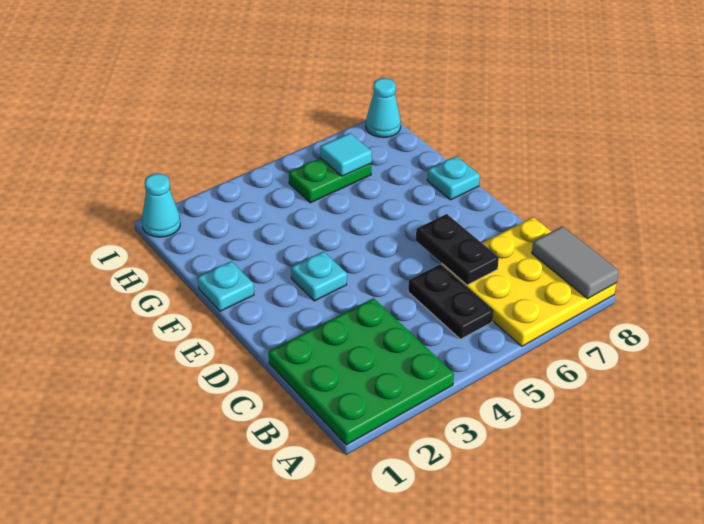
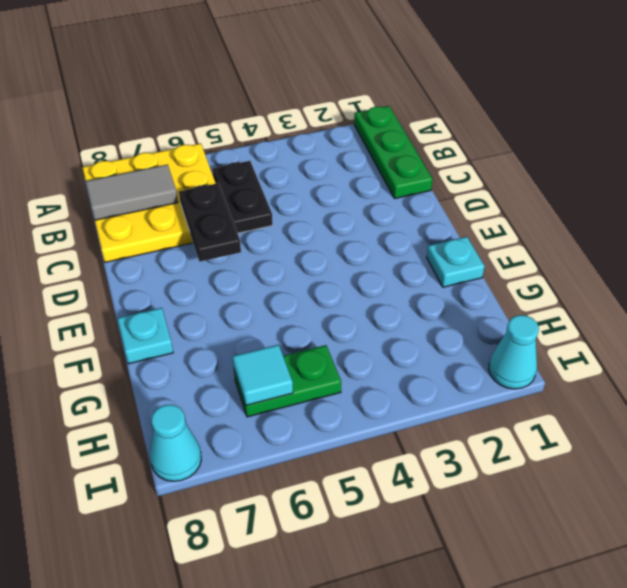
green plate A1:C3 level 1 -> green plate A1:C1 level 1
grey tile A8:B8 level 2 -> grey tile B7:B8 level 2
cyan plate E3 level 1 -> none

